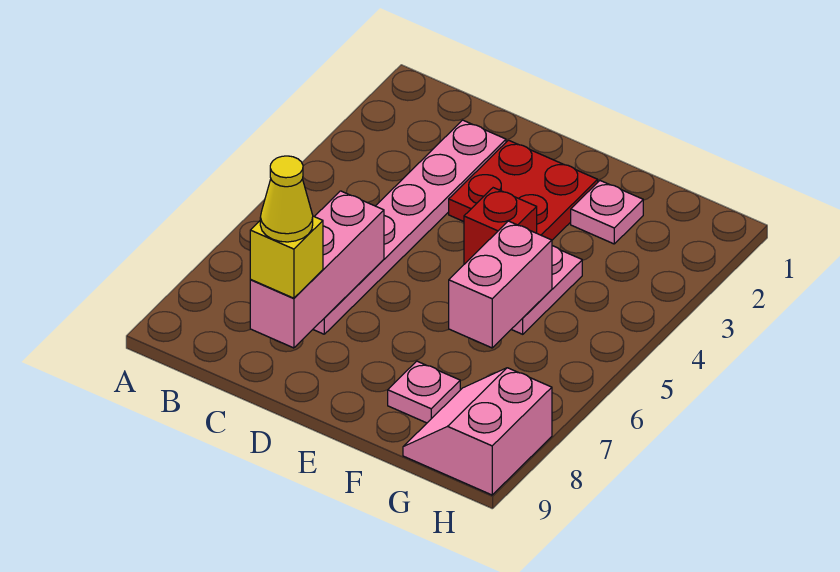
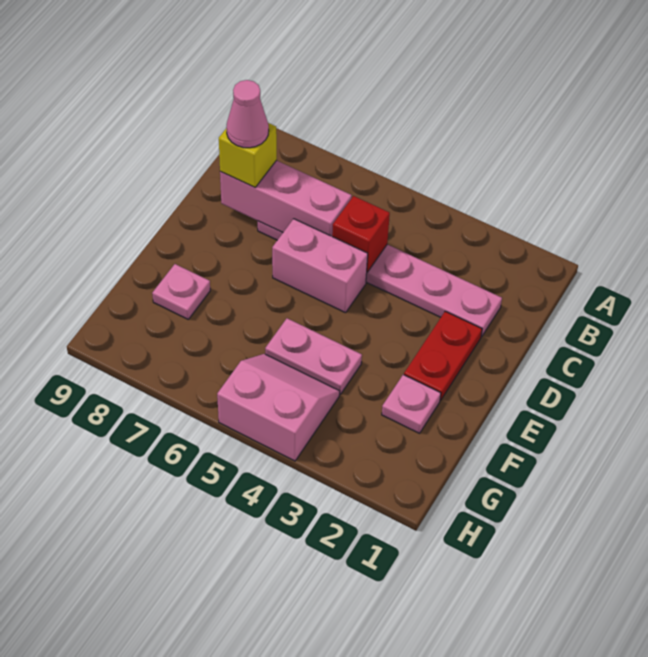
yellow cone C8 level 4 -> pink cone C8 level 4
red plate D2:E3 level 1 -> red plate D2:E2 level 1
red brick E4 level 1 -> red brick C5 level 2
pink brick F5:F6 level 2 -> pink brick D5:D6 level 1
pink slope G8:H9 level 1 top H -> pink slope G4:H5 level 1 top H

